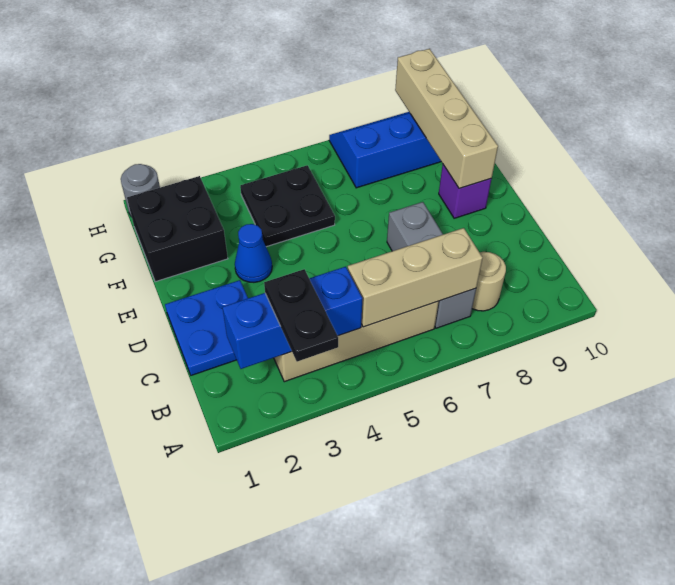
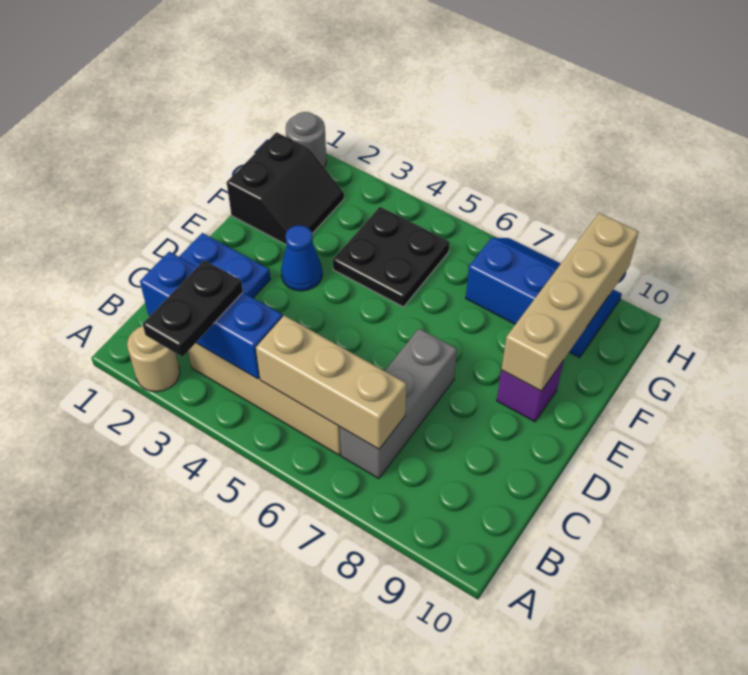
tan round brick B8 level 1 -> tan round brick A2 level 1
black brick F1:G2 level 1 -> black slope F1:G2 level 1 top 1

